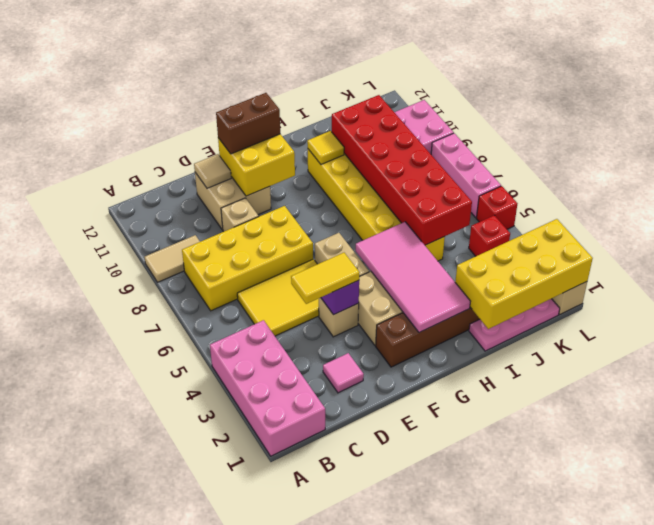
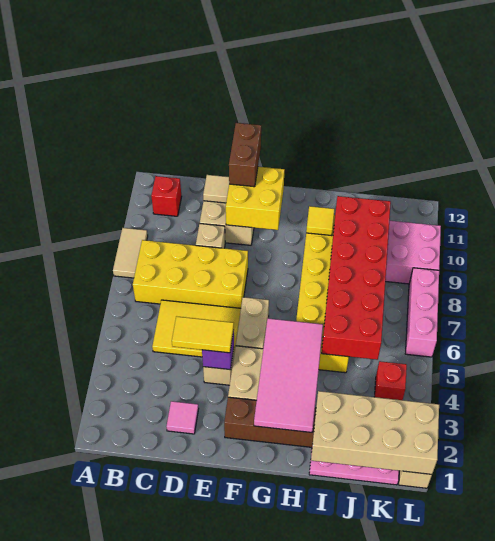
pink brick A1:B4 level 1 -> none
tan tile A9:B9 level 1 -> tan tile A8:A9 level 1
brown brick E11:F11 level 3 -> brown brick E11:E12 level 3
yellow brick I1:L2 level 2 -> tan brick I1:L2 level 2
red brick L5 level 1 -> red brick B11 level 1

